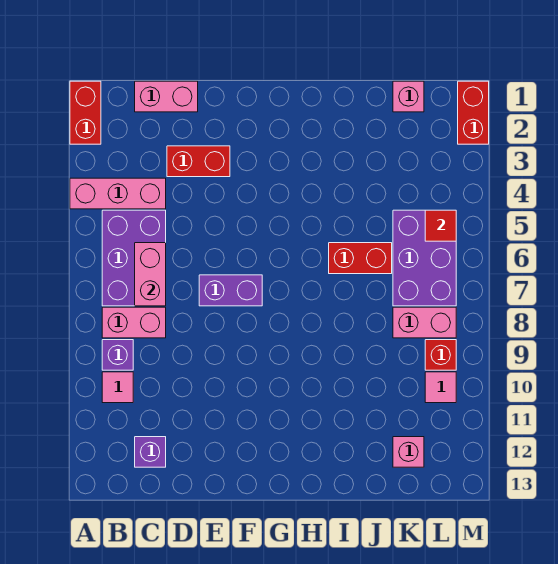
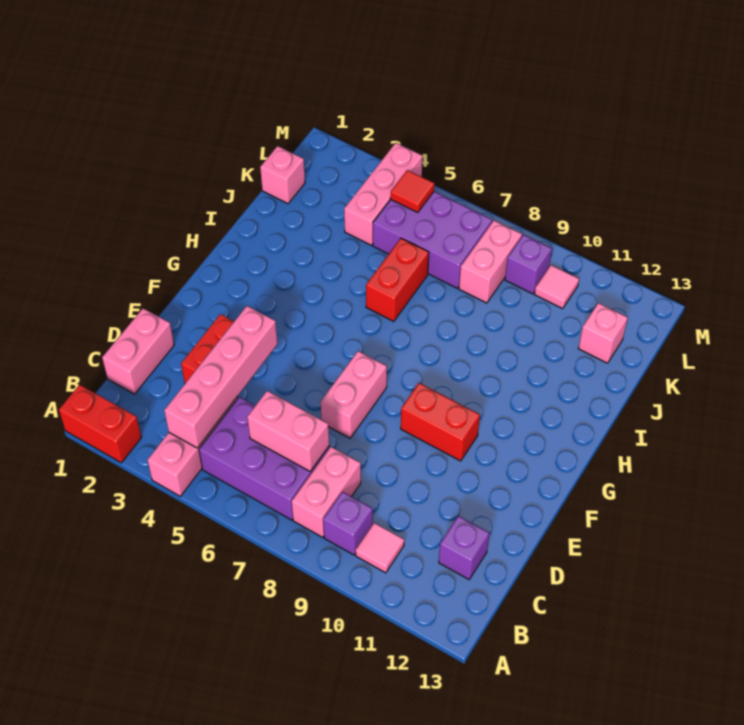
none -> pink brick B4:E4 level 2
purple brick E7:F7 level 1 -> pink brick E7:F7 level 1
none -> pink brick K4:M4 level 1
red brick L9 level 1 -> purple brick L9 level 1
red brick M1:M2 level 1 -> red brick F9:F10 level 1

